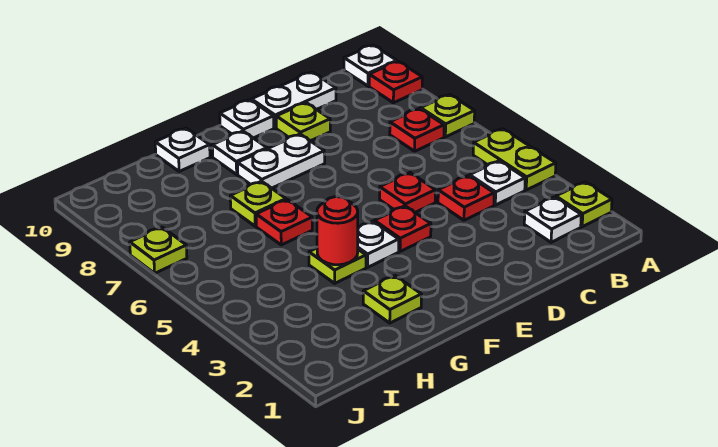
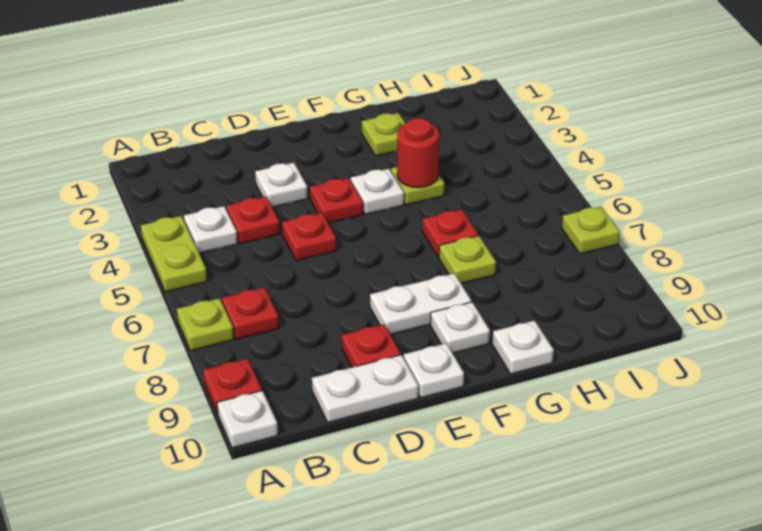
lime plate A2 level 1 -> none
white plate B2 level 1 -> white plate D3 level 1
lime plate D9 level 1 -> red plate D9 level 1

